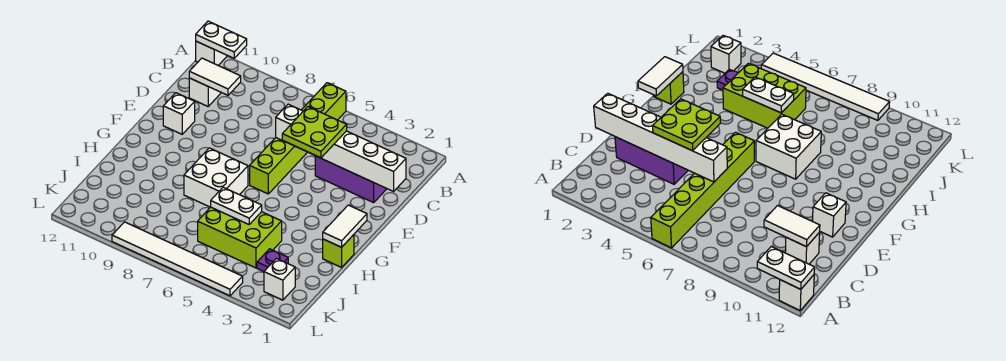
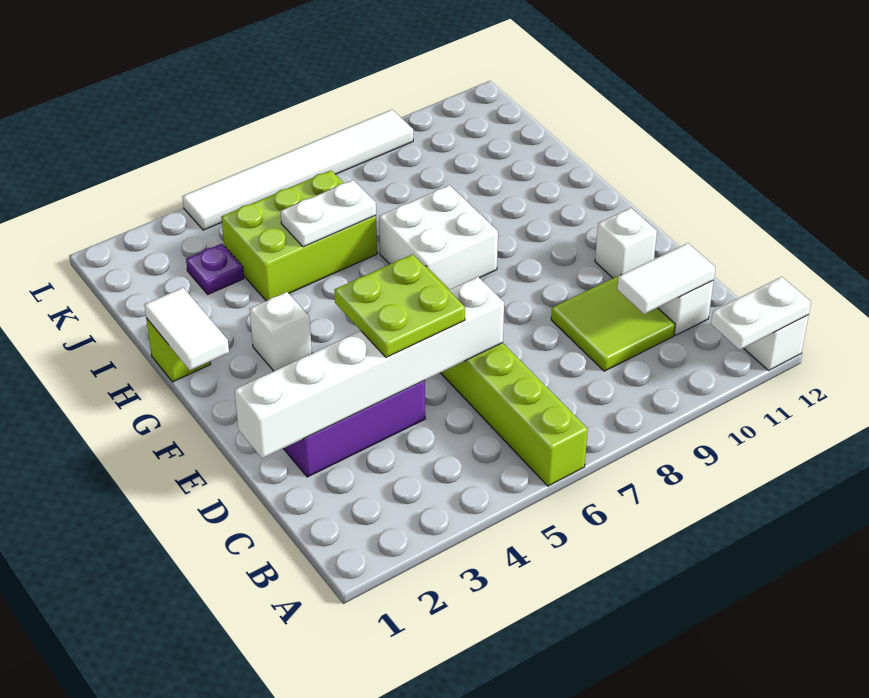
none -> lime tile C9:D10 level 1
white brick K2 level 1 -> white brick G3 level 1

